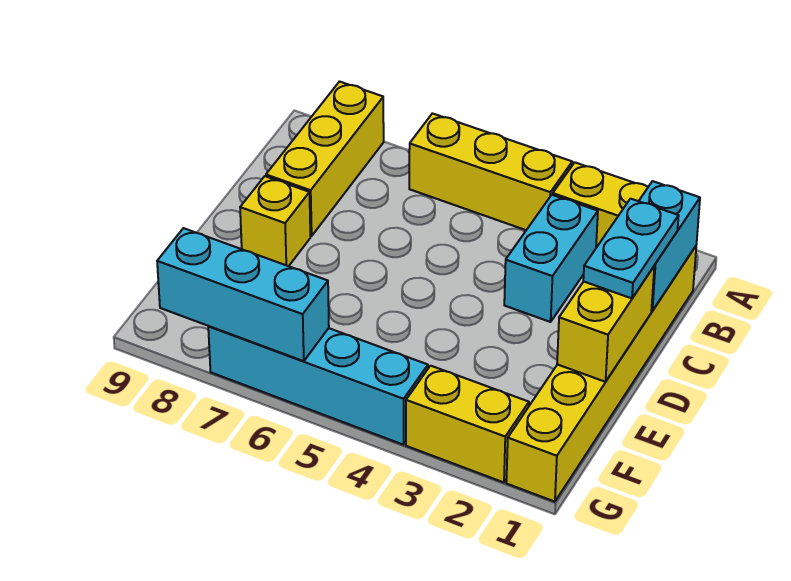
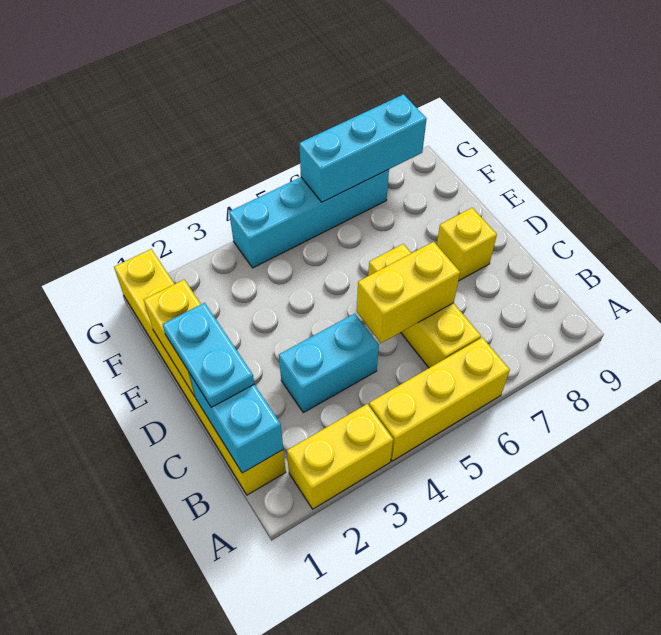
yellow brick A8:C8 level 1 -> yellow brick B6:D6 level 1
cyan brick B3:C3 level 1 -> cyan brick C3:C4 level 1
yellow brick G2:G3 level 1 -> yellow brick C5:C6 level 2

